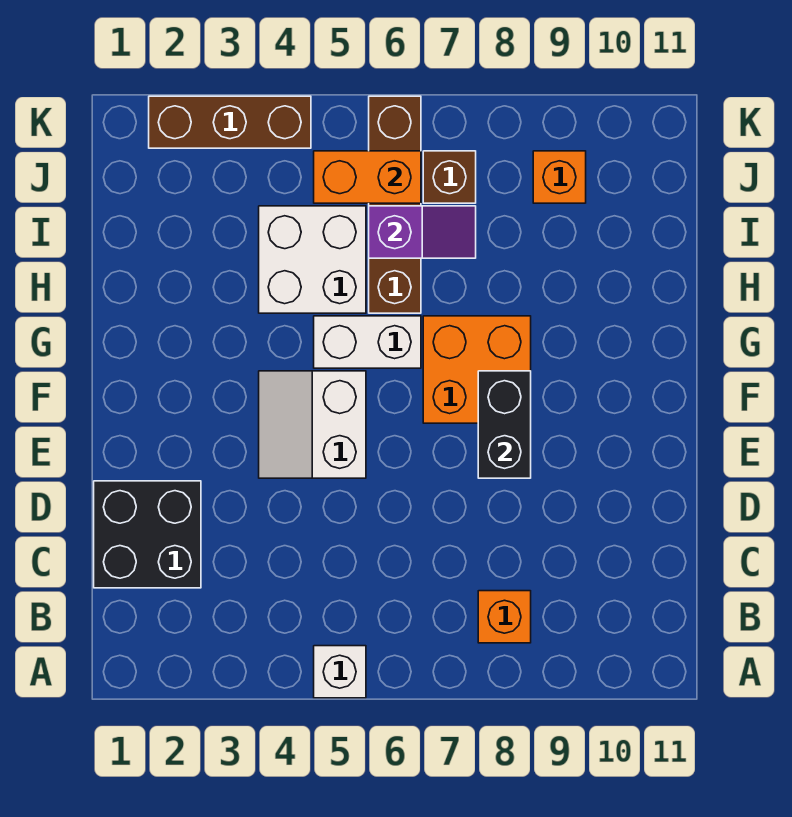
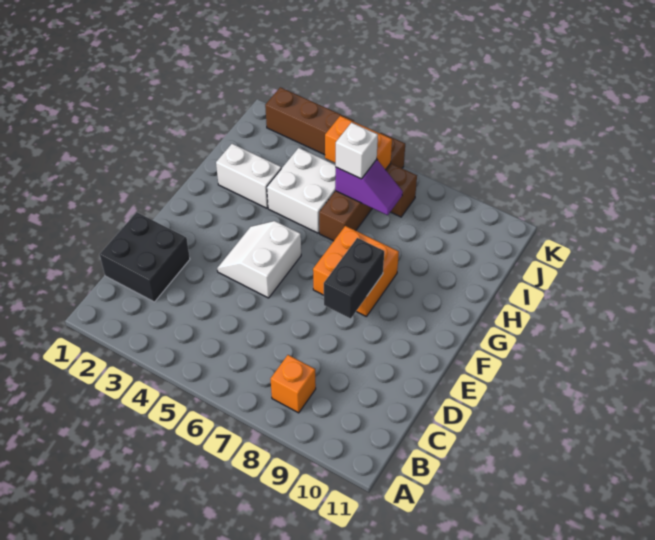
white brick A5 level 1 -> white brick I6 level 3
white brick G5:G6 level 1 -> white brick H2:H3 level 1
orange brick J9 level 1 -> none

